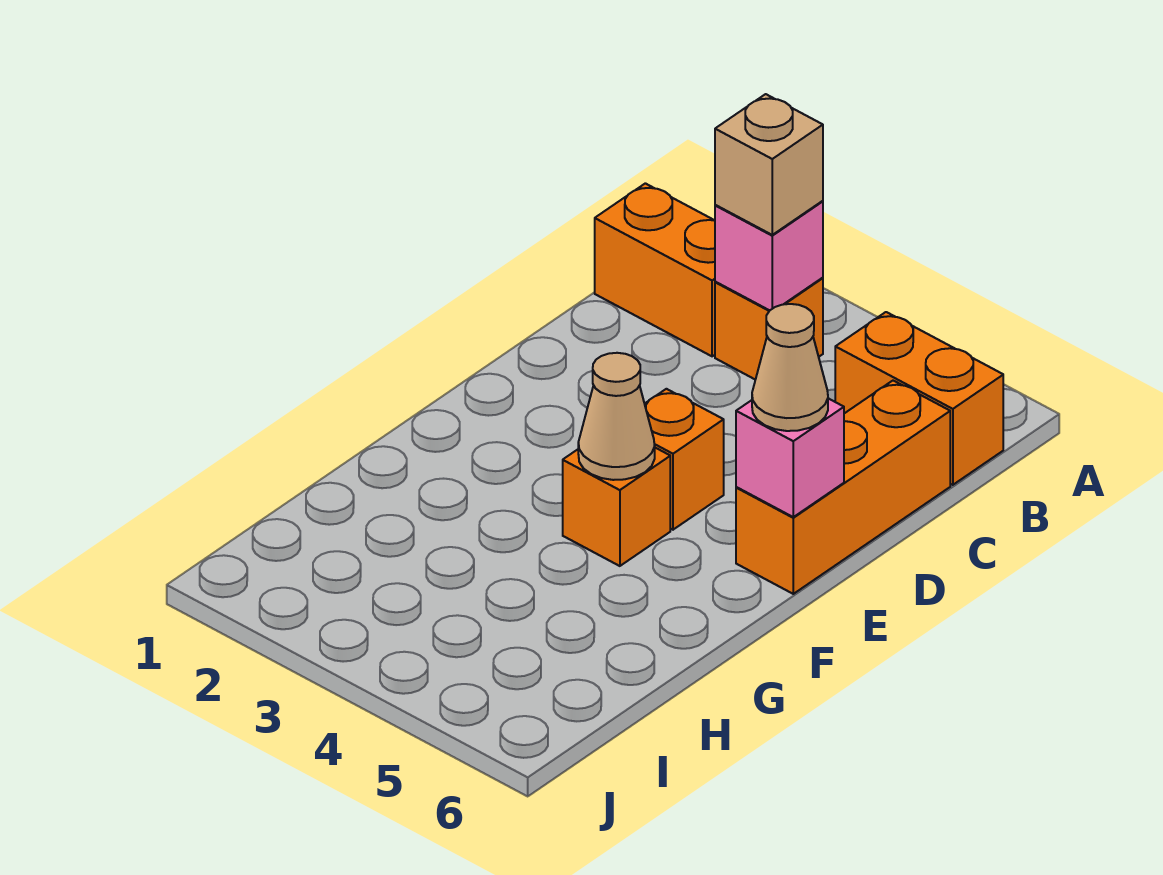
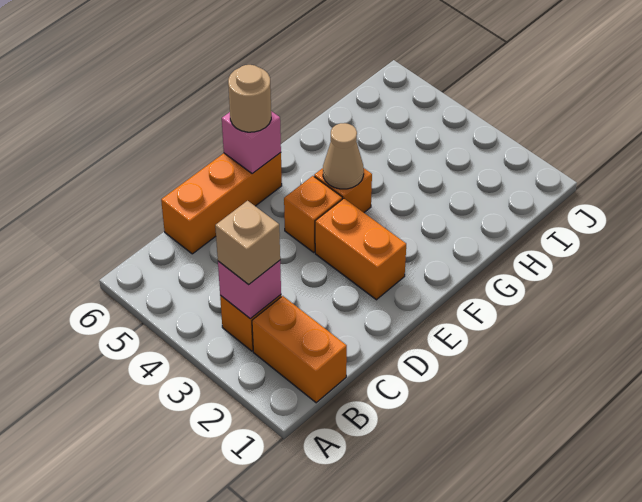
orange brick B5:B6 level 1 -> orange brick E2:E3 level 1
tan cone E6 level 3 -> tan round brick E6 level 3

